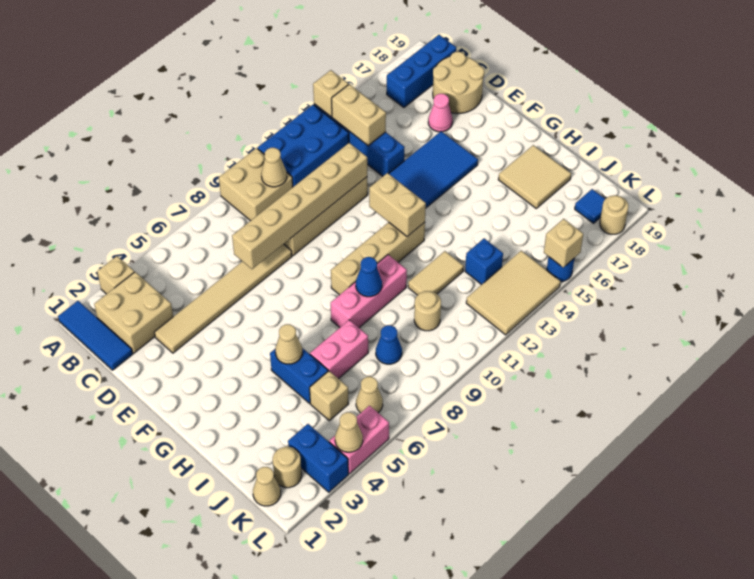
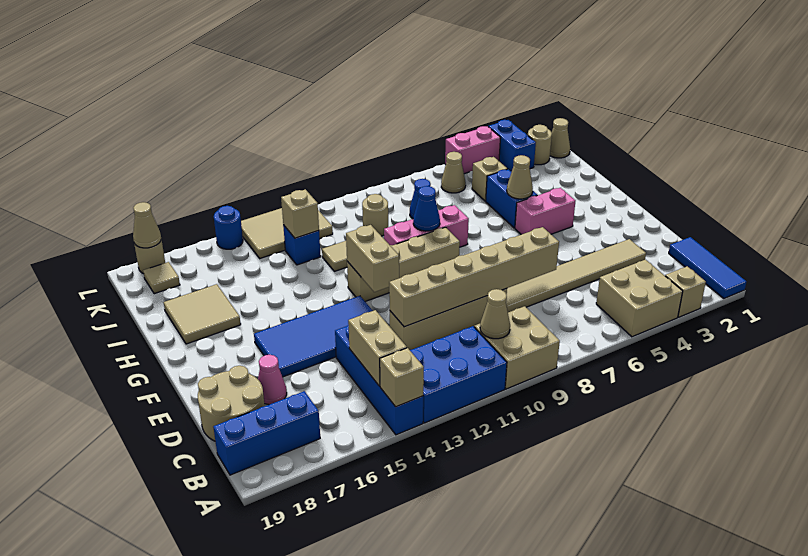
tan brick B2:C3 level 1 -> tan brick A4:B5 level 1
pink brick I6:I7 level 1 -> pink brick G4:G5 level 1
blue tile K18 level 1 -> tan tile K18 level 1
tan cone L4 level 2 -> tan cone L18 level 2
tan brick L15 level 2 -> tan brick J13 level 2

